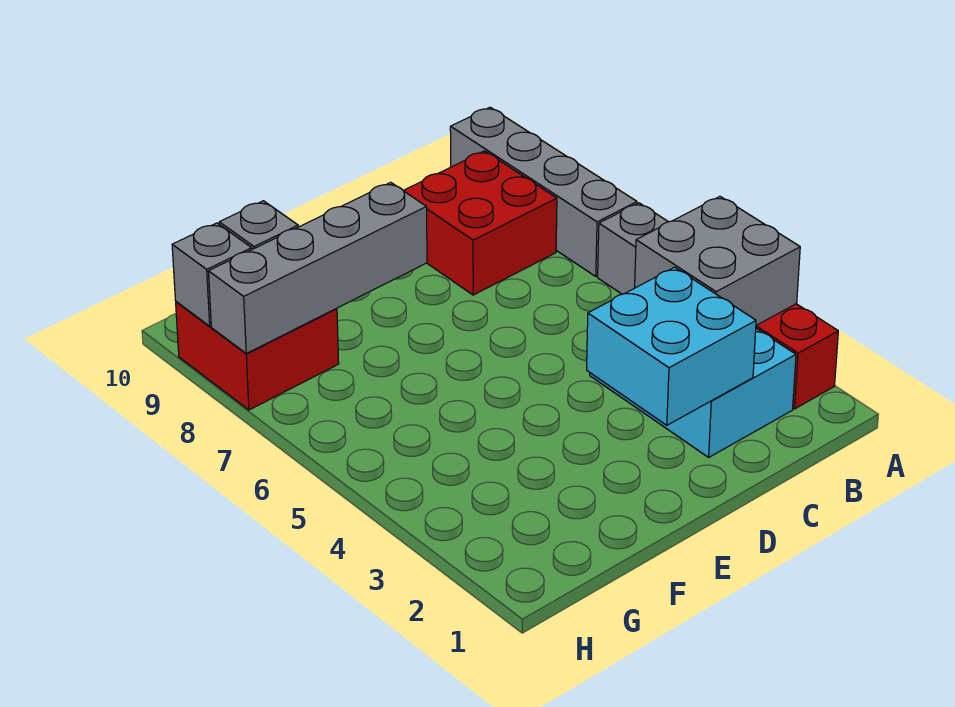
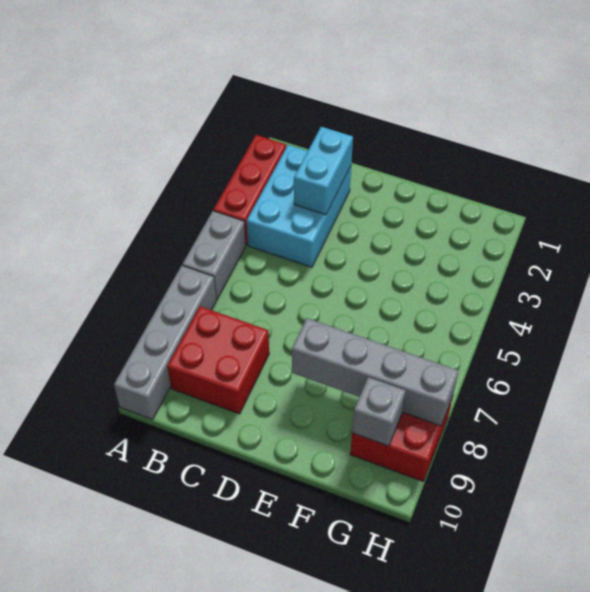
grey brick A3:B4 level 2 -> none
cyan brick C2:D3 level 2 -> cyan brick C2:C3 level 2
grey brick H9 level 2 -> none

